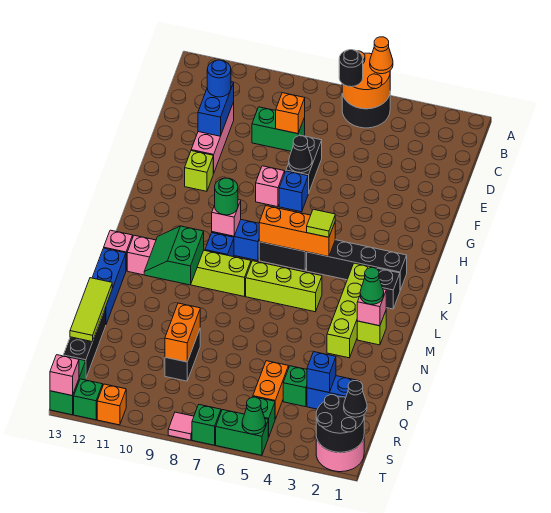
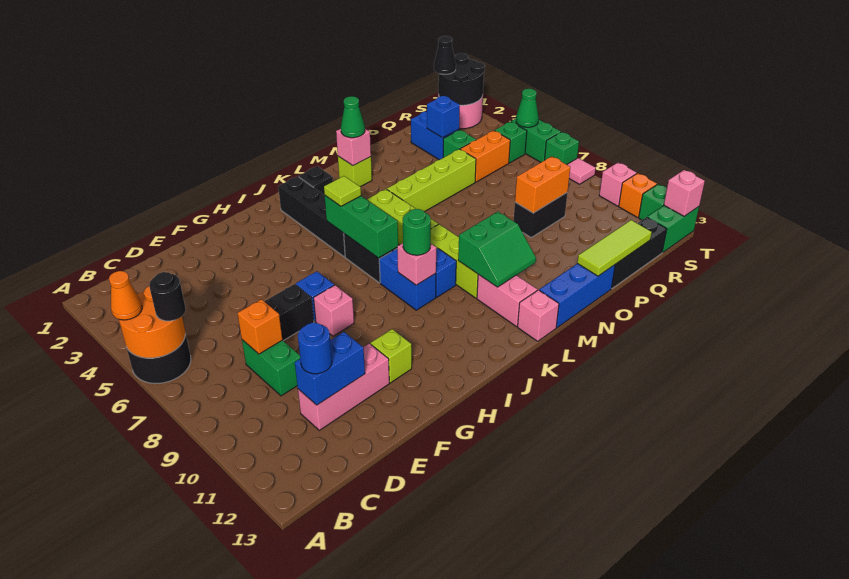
black cone F7 level 2 -> none
orange brick J5:J7 level 2 -> green brick J5:J7 level 2
lime brick K3:N3 level 1 -> lime brick M5:P5 level 1
none -> pink brick T10 level 1

